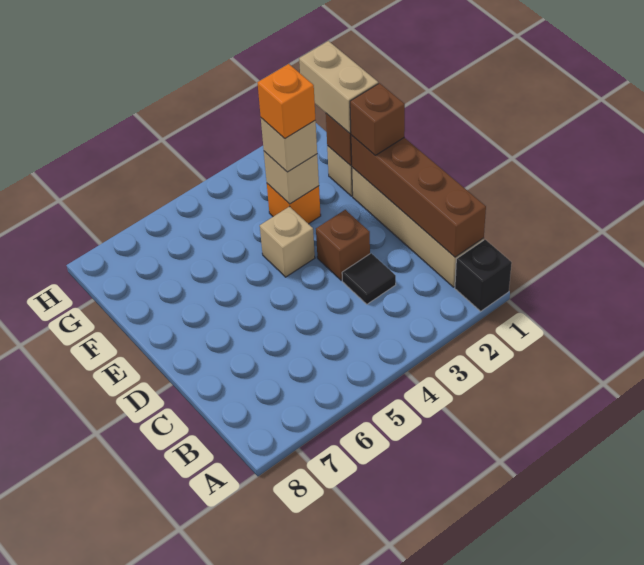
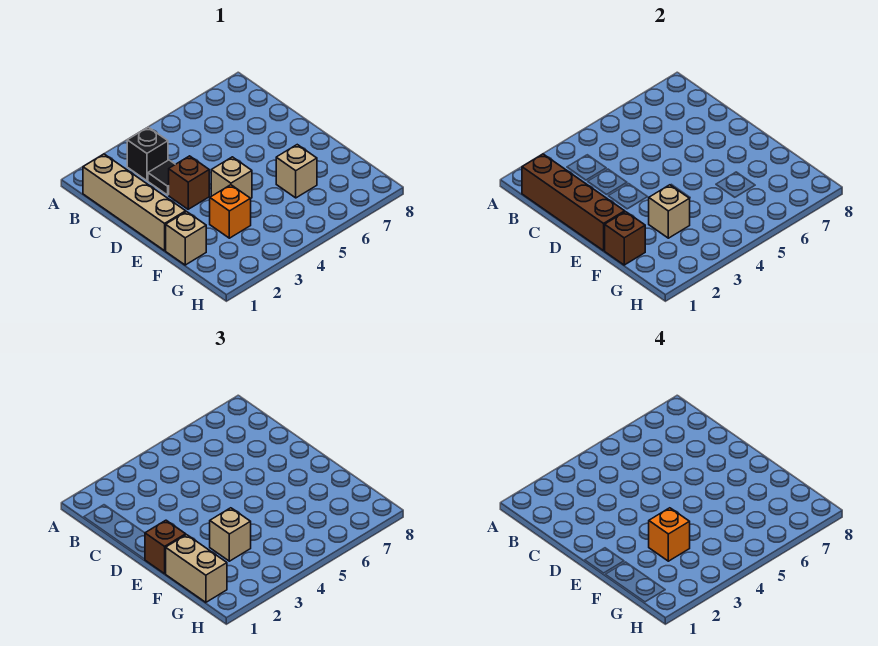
black brick A1 level 1 -> black brick B3 level 1
none -> tan brick F6 level 1

